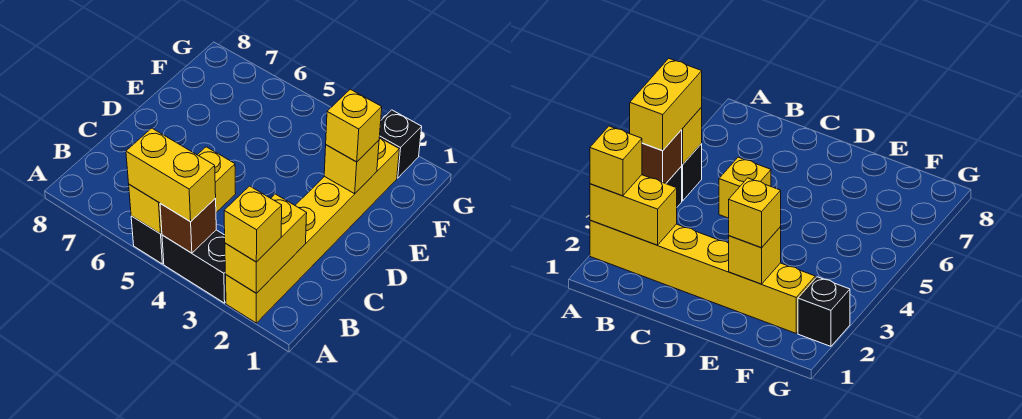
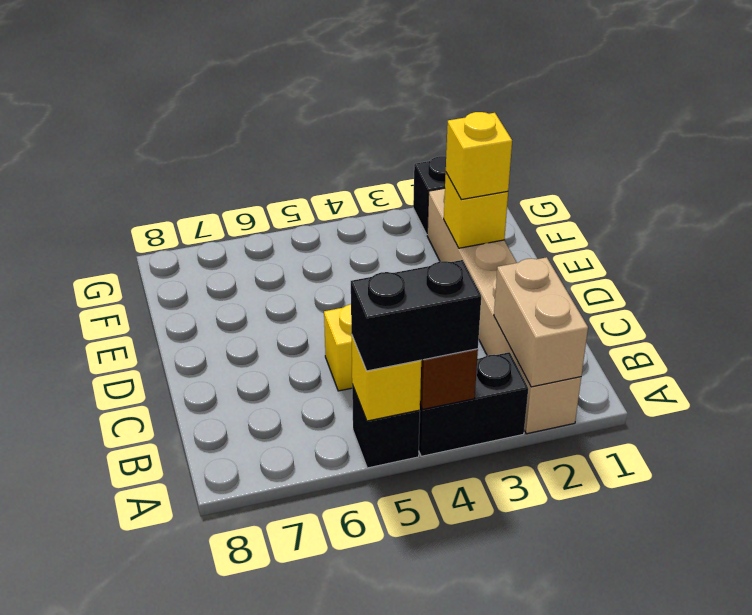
yellow brick A2:F2 level 1 -> tan brick A2:F2 level 1
yellow brick A2:B2 level 2 -> tan brick A2:B2 level 2
yellow brick A2 level 3 -> none
yellow brick A4:A5 level 3 -> black brick A4:A5 level 3

